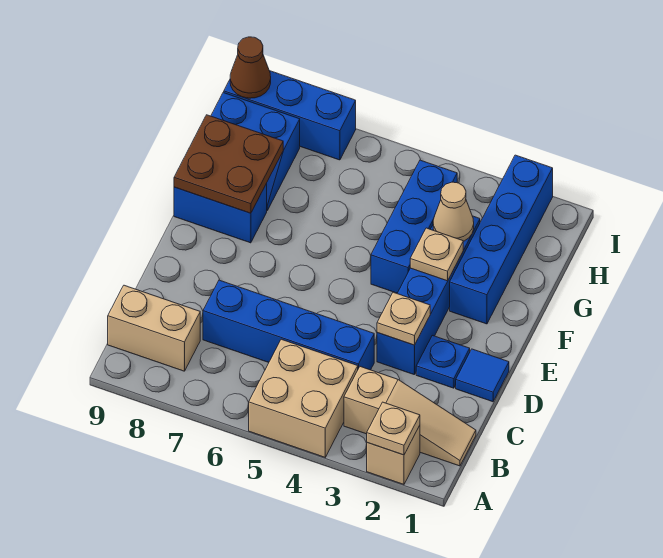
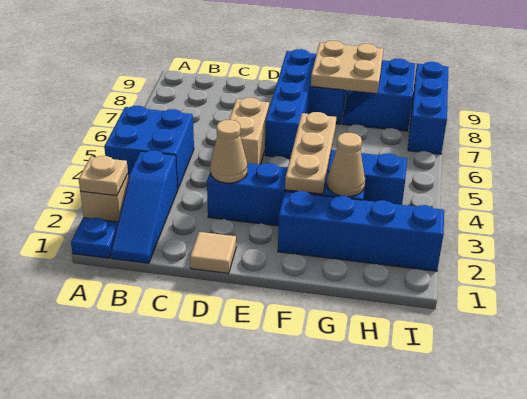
tan brick A4:B5 level 1 -> blue brick A4:B5 level 1
tan slope B1:B3 level 1 top 3 -> blue slope B1:B3 level 1 top 3
tan brick B8:B9 level 1 -> tan brick D5:D6 level 1
blue brick C4:C7 level 1 -> blue brick E6:E9 level 1
blue tile D1 level 1 -> tan tile D1 level 1
blue plate D2 level 1 -> blue plate A1 level 1
tan plate D3 level 2 -> tan cone D3 level 2
tan plate F3 level 2 -> tan plate F3:F5 level 2
brown plate F8:G9 level 2 -> tan plate F8:G9 level 2
brown cone I9 level 2 -> none

